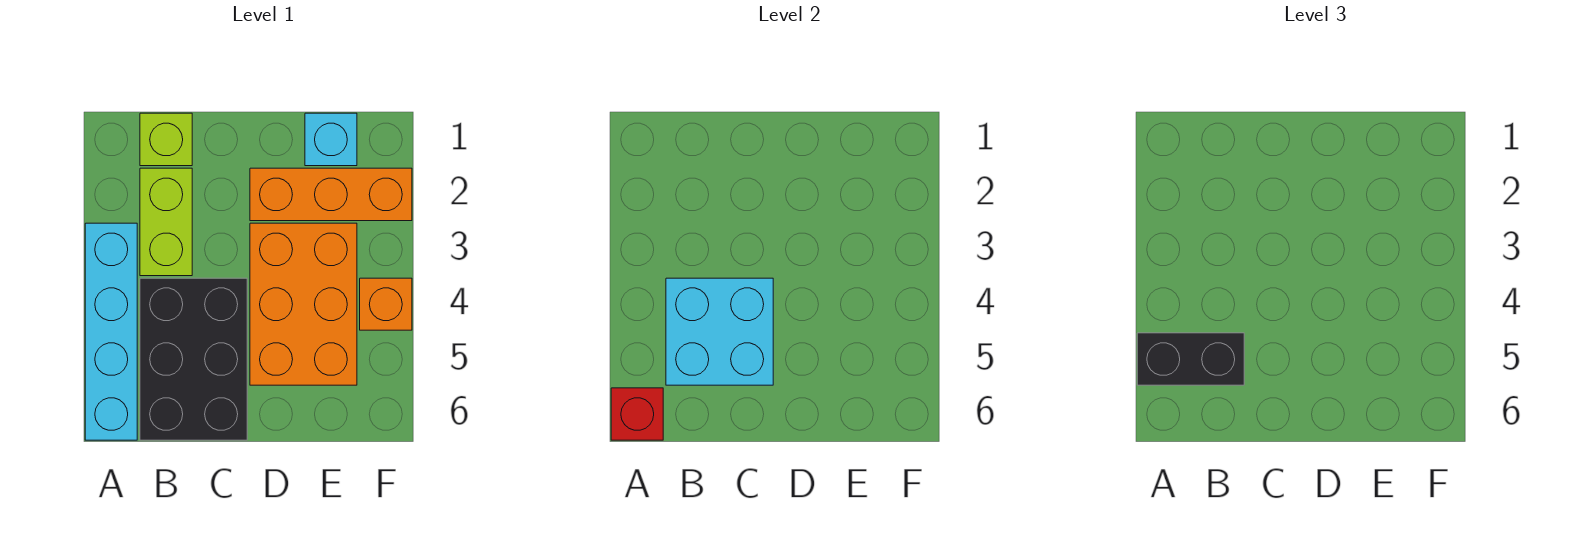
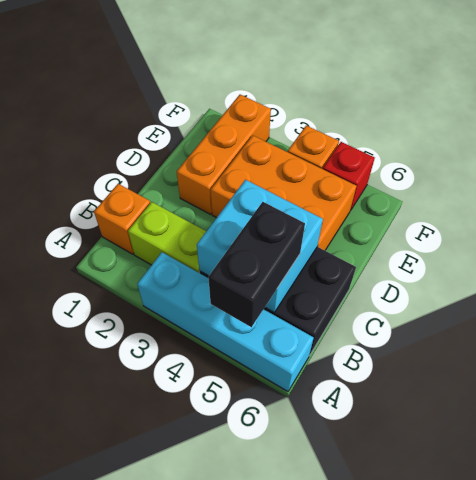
red brick A6 level 2 -> red brick F5 level 1
lime brick B1 level 1 -> orange brick B1 level 1
cyan brick E1 level 1 -> none

